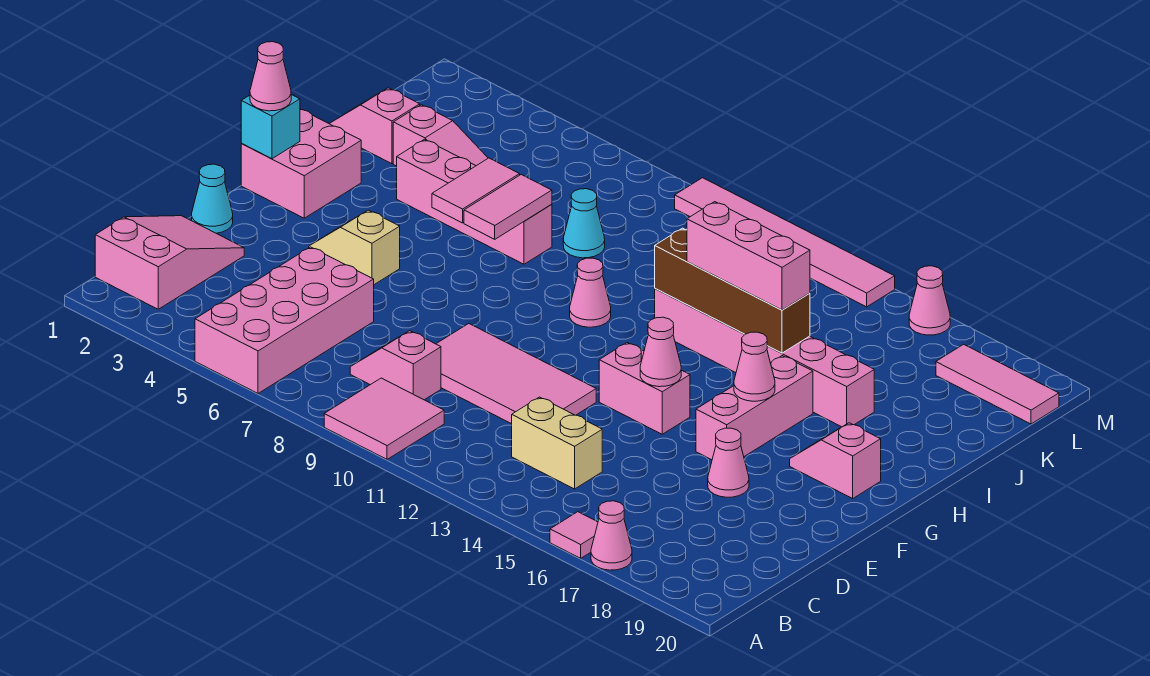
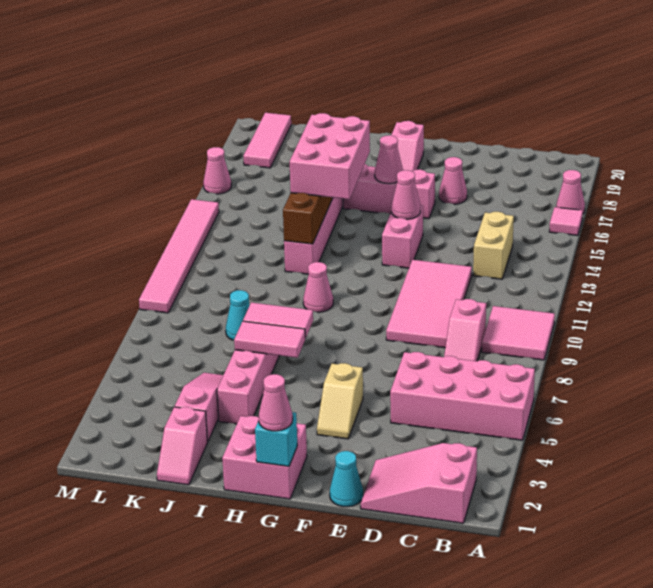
pink brick I13:I15 level 3 -> pink brick H13:I15 level 3

